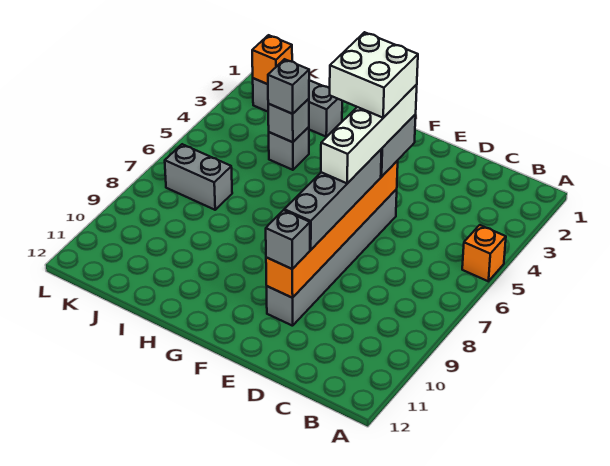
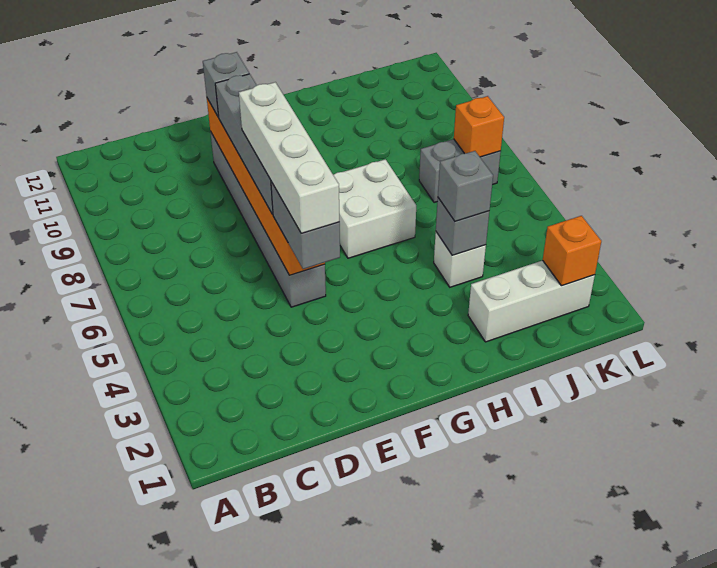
orange brick A5 level 1 -> orange brick K7 level 2
white brick E4:F5 level 5 -> white brick G6:H7 level 1
grey brick I2:K2 level 1 -> white brick I2:K2 level 1
grey brick I4 level 1 -> white brick I4 level 1

